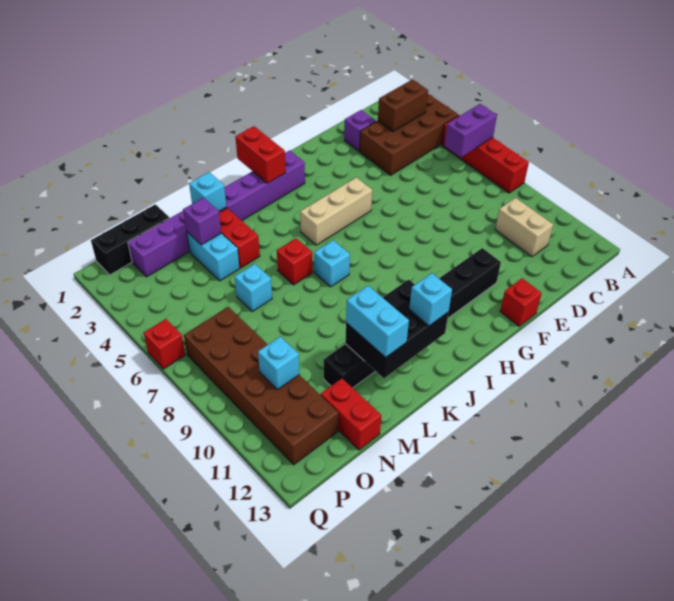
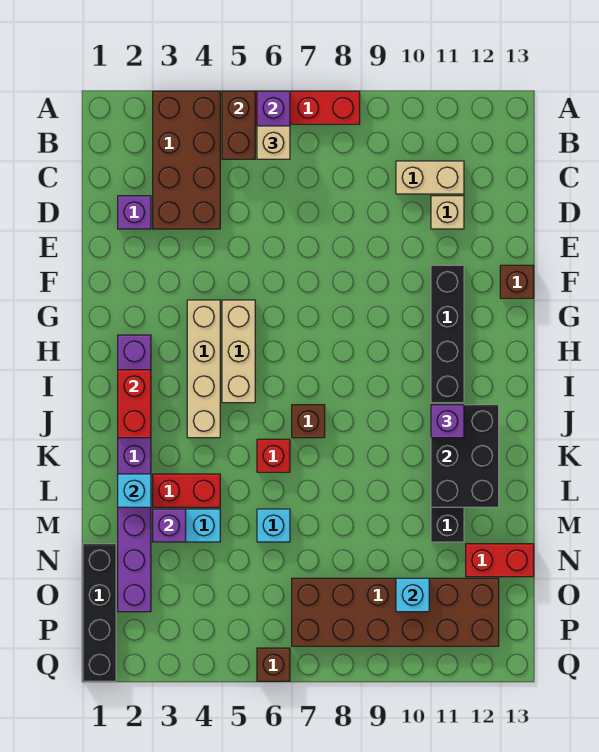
brown brick B3:C3 level 2 -> brown brick A5:B5 level 2
none -> tan brick B6 level 3
none -> tan brick D11 level 1
red brick F13 level 1 -> brown brick F13 level 1
none -> tan brick G4:J4 level 1
red brick I1:I2 level 2 -> red brick I2:J2 level 2
cyan brick J7 level 1 -> brown brick J7 level 1
none -> purple brick J11 level 3
cyan brick J12 level 3 -> none
cyan brick L11:L12 level 3 -> none
black brick N1:P1 level 1 -> black brick N1:Q1 level 1
red brick Q6 level 1 -> brown brick Q6 level 1

